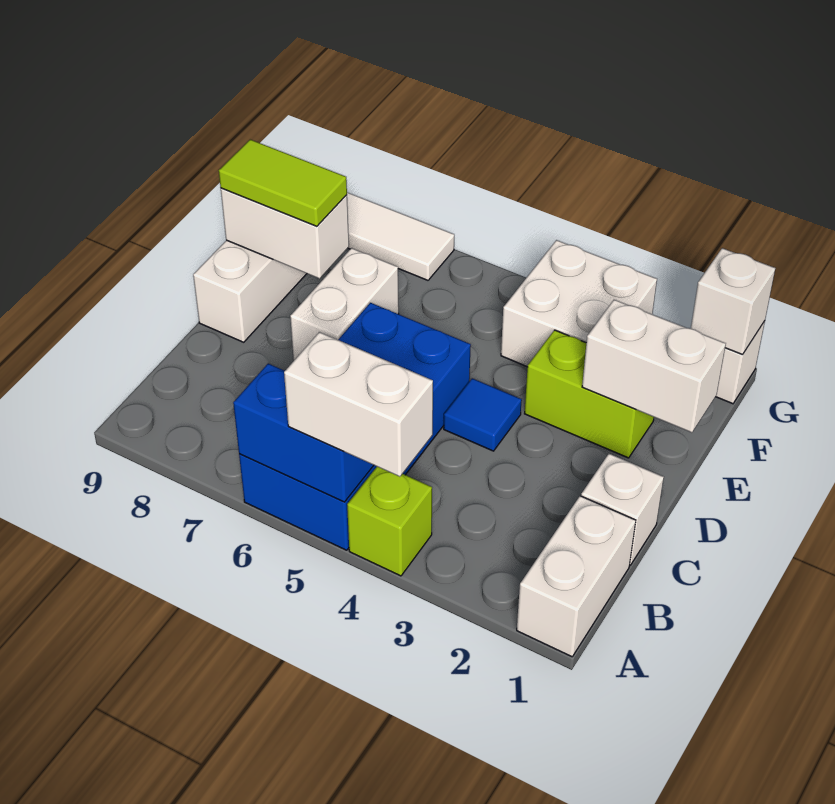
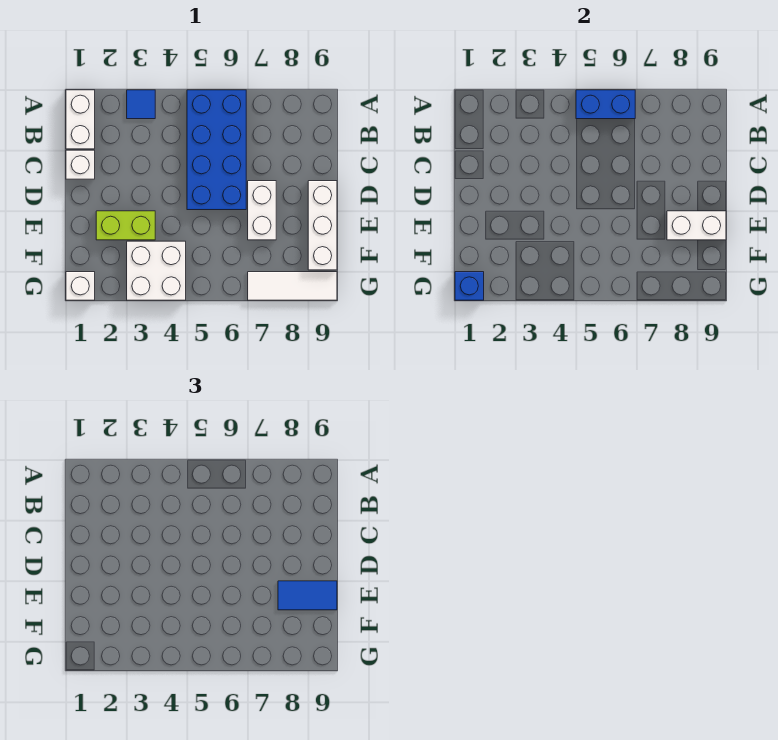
lime brick A4 level 1 -> none
white brick A4:A5 level 3 -> none
blue tile D4 level 1 -> blue tile A3 level 1
white brick E1:E2 level 2 -> none
lime tile E8:E9 level 3 -> blue tile E8:E9 level 3
white brick G1 level 2 -> blue brick G1 level 2

